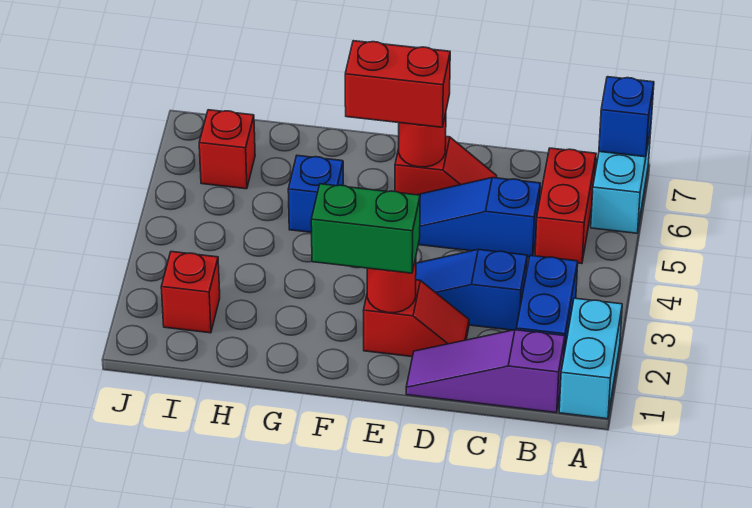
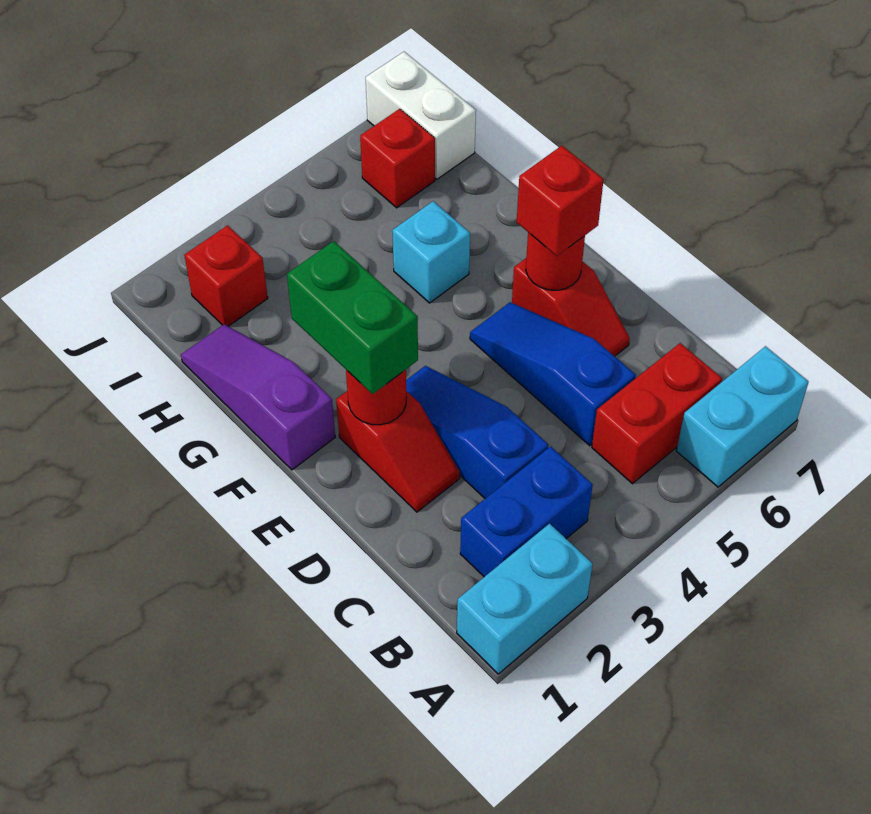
blue brick A7 level 2 -> none
purple slope B1:D1 level 1 top B -> purple slope F1:H1 level 1 top F
red brick E6:F6 level 3 -> red brick E6 level 3
blue brick G5 level 1 -> cyan brick G5 level 1
none -> white brick I7:J7 level 1

